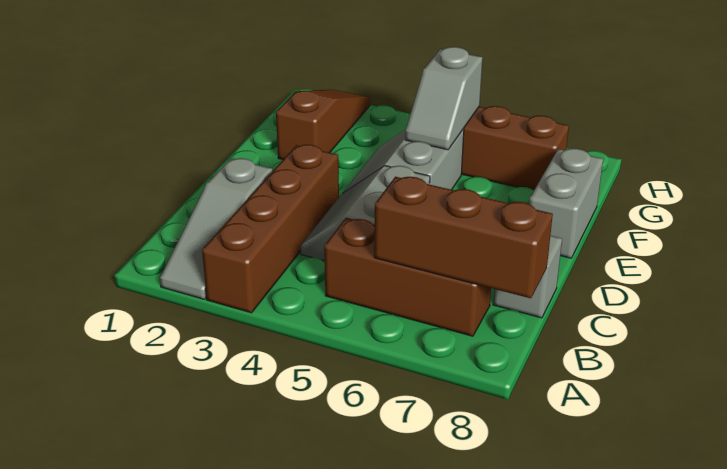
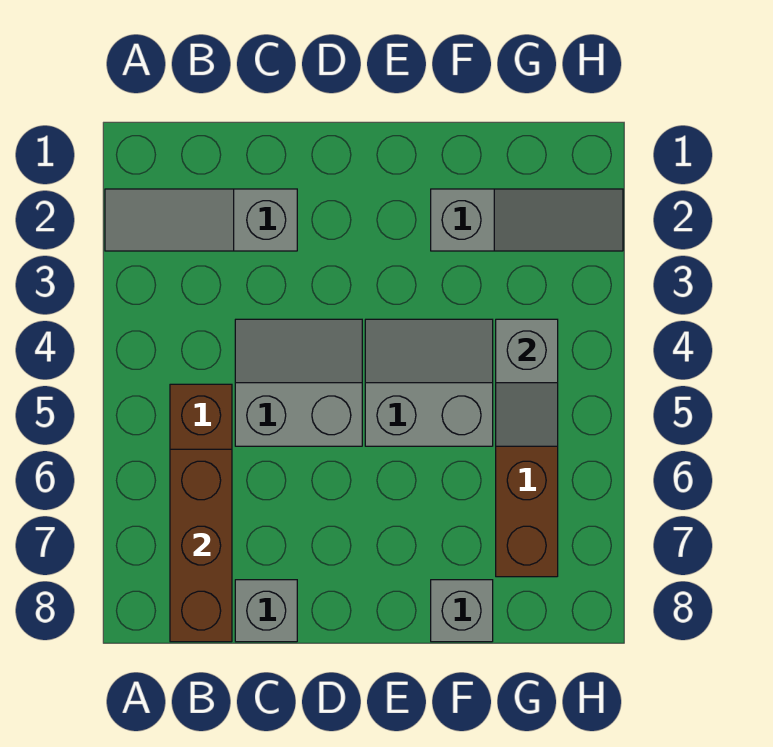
brown brick A3:D3 level 1 -> none
grey brick E8:F8 level 1 -> grey brick F8 level 1
brown slope F2:H2 level 1 top F -> grey slope F2:H2 level 1 top F
grey slope F5:G5 level 2 top G -> grey slope G4:G5 level 2 top 4

